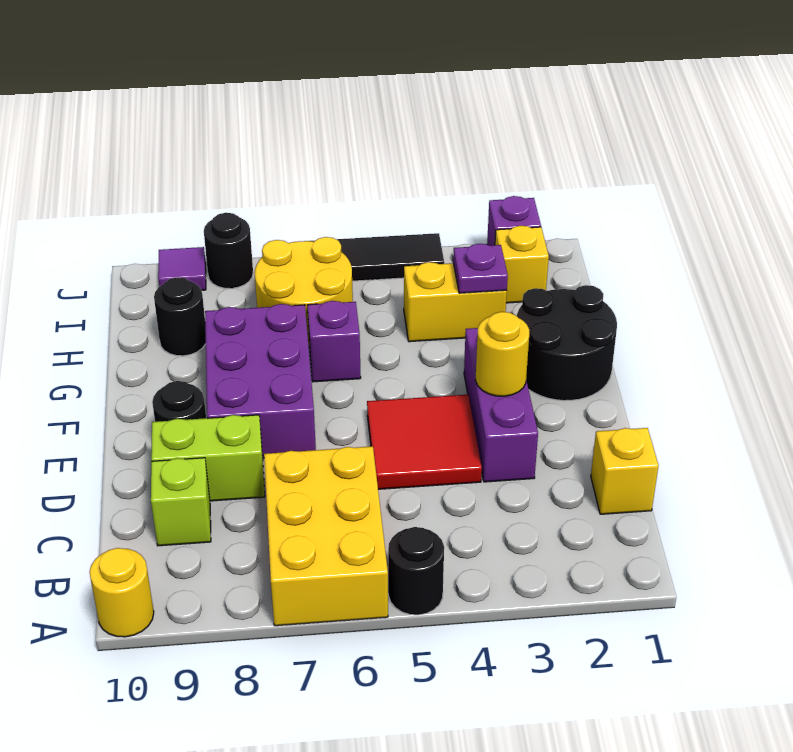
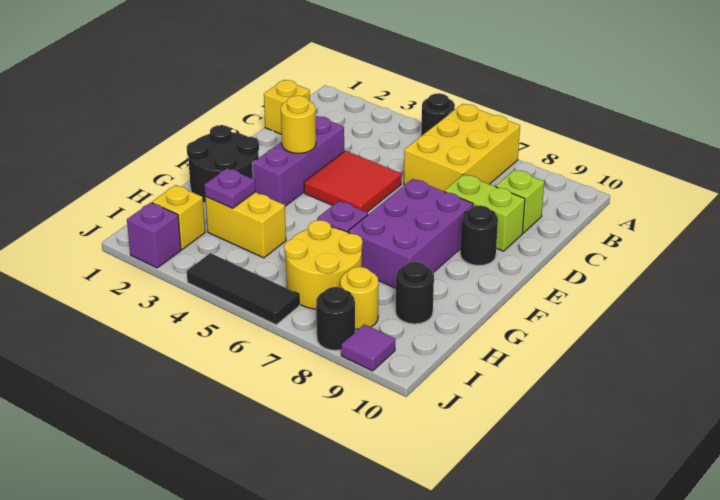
yellow round brick A10 level 1 -> yellow round brick I8 level 1

